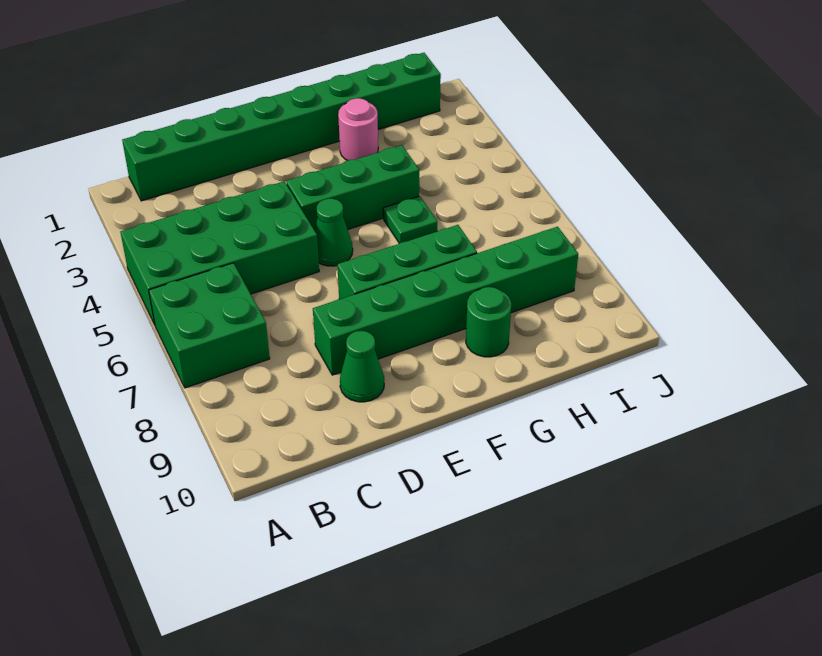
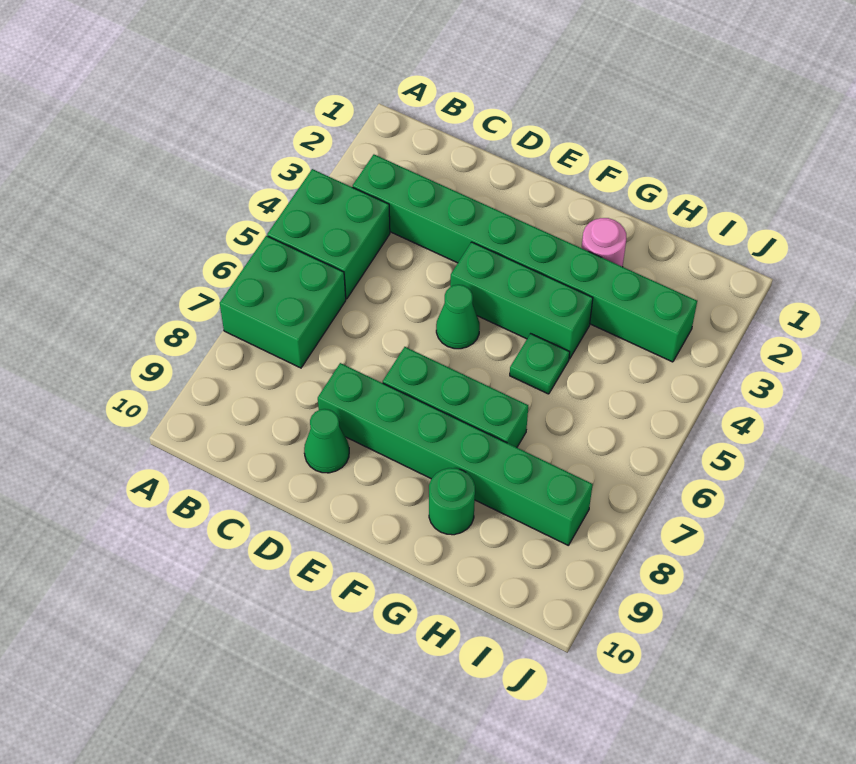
green brick A4:D5 level 1 -> green brick A4:B5 level 1
green brick B1:I1 level 1 -> green brick B3:I3 level 1

